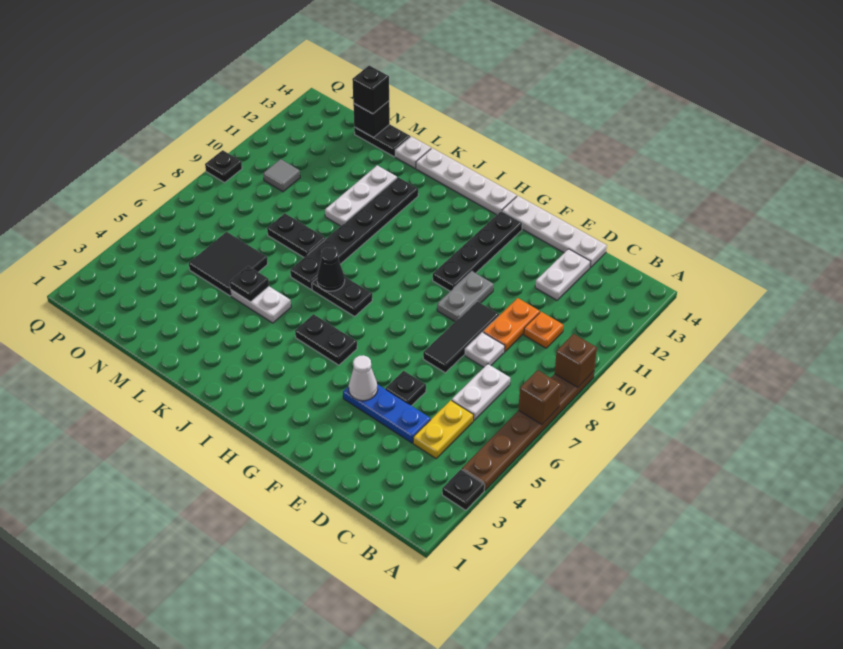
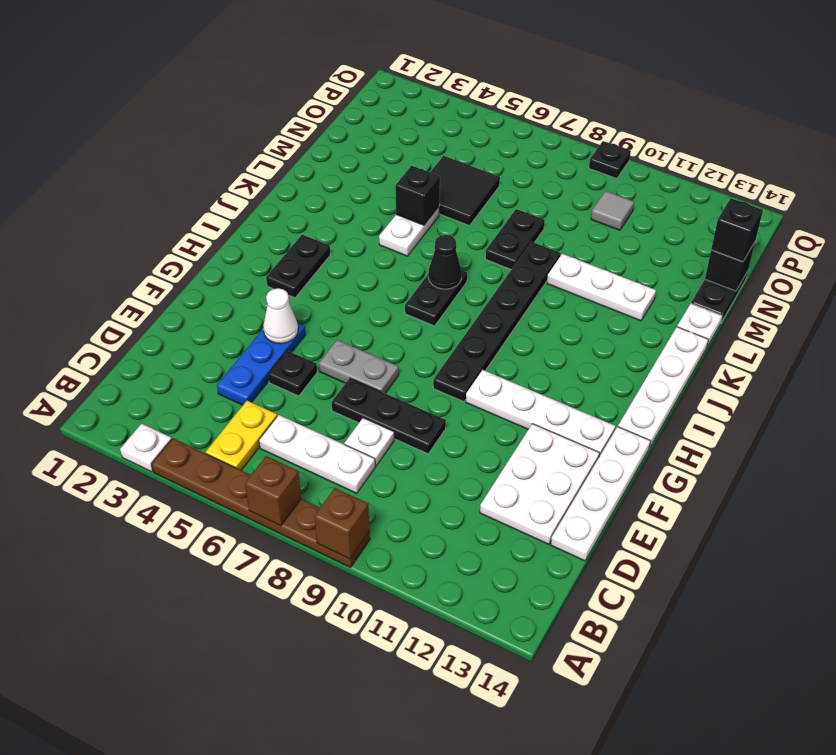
black plate A3 level 1 -> white plate A3 level 1
yellow plate C4:C5 level 1 -> yellow plate B5:C5 level 1
white plate C6:C7 level 1 -> white plate C6:C8 level 1
orange plate C10 level 1 -> none
orange plate D9:D10 level 1 -> none
white plate D12:D13 level 1 -> white plate D12:F13 level 1
black tile E7:E9 level 1 -> black plate E7:E9 level 1
grey plate F9:F10 level 1 -> grey plate F6:F7 level 1
black plate G10:G13 level 1 -> white plate G10:G13 level 1
black plate H5:I5 level 1 -> black plate H3:I3 level 1
black plate K7:K12 level 1 -> black plate G9:L9 level 1
black plate L5 level 2 -> black brick L5 level 2

